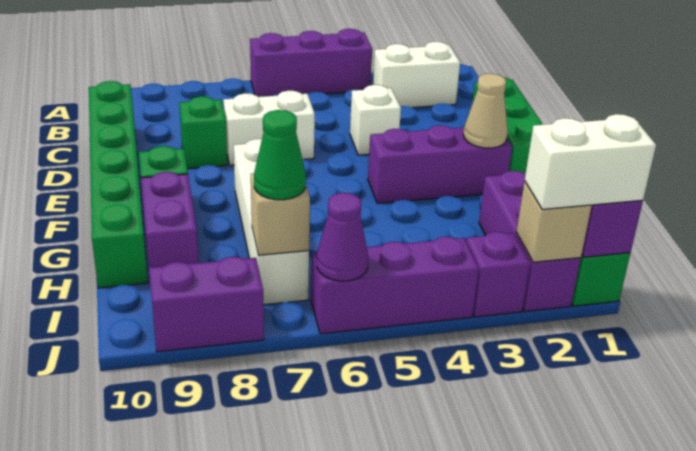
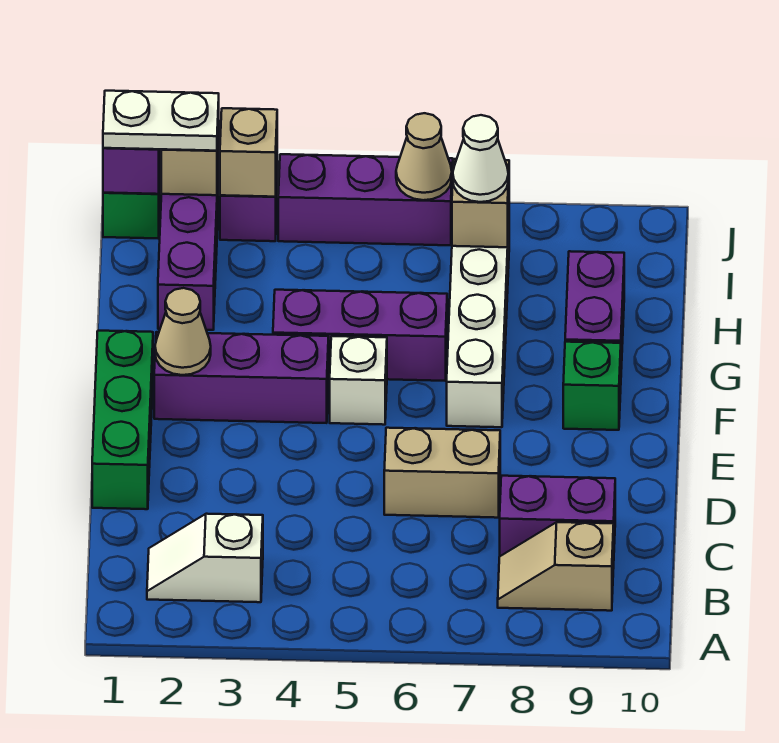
purple brick A4:A6 level 1 -> purple brick G4:G6 level 1
white brick B2:B3 level 1 -> white slope B2:B3 level 1 top 3
none -> tan slope B8:B9 level 1 top 9
green brick C10:H10 level 1 -> none
white brick D4 level 1 -> white brick F5 level 1
white brick D6:D7 level 1 -> tan brick D6:D7 level 1
green brick D8 level 1 -> none
green cone I7 level 3 -> white cone I7 level 3
white brick J1:J2 level 3 -> white plate J1:J2 level 3
none -> tan brick J3 level 2
purple cone J6 level 2 -> tan cone J6 level 2
purple brick J8:J9 level 1 -> purple brick C8:C9 level 1

